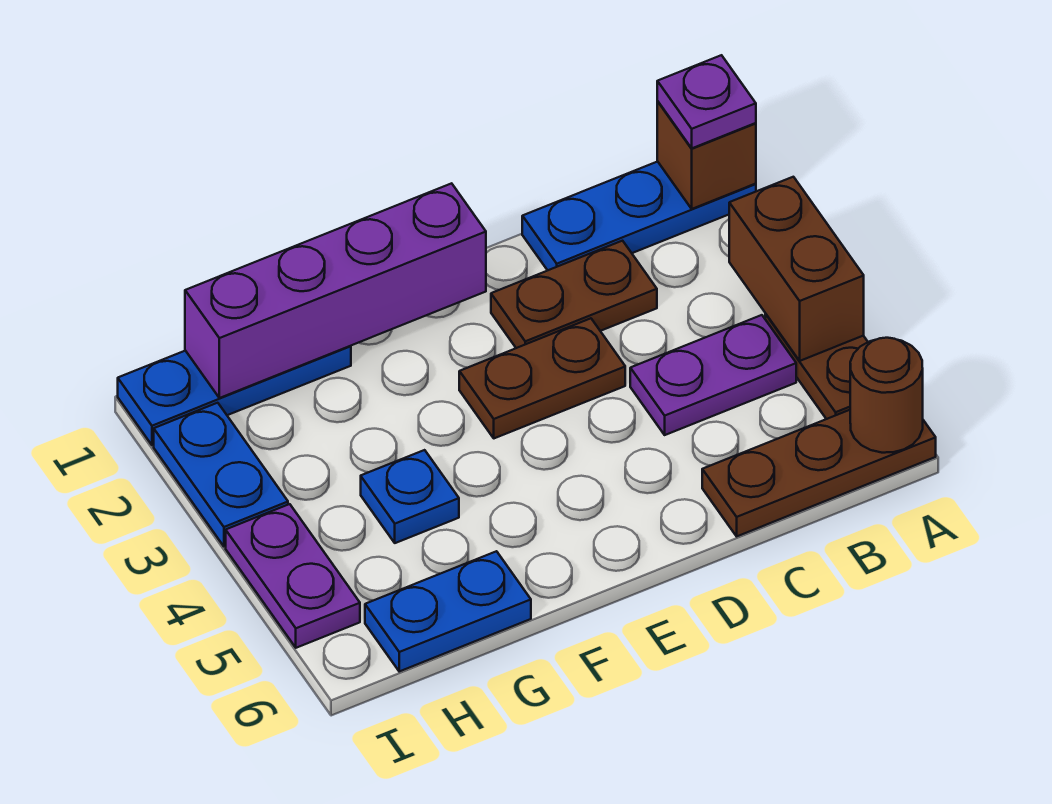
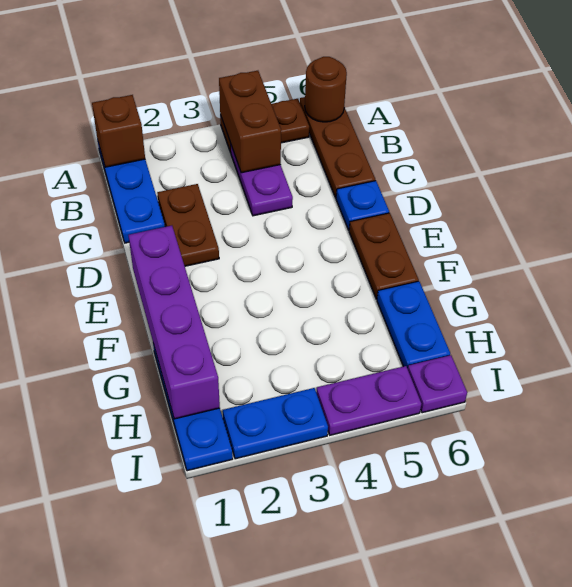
purple plate A1 level 3 -> purple plate I6 level 1
brown brick A3:A4 level 2 -> brown brick A4:B4 level 2
brown plate D3:E3 level 1 -> brown plate E6:F6 level 1
blue plate G4 level 1 -> blue plate D6 level 1

